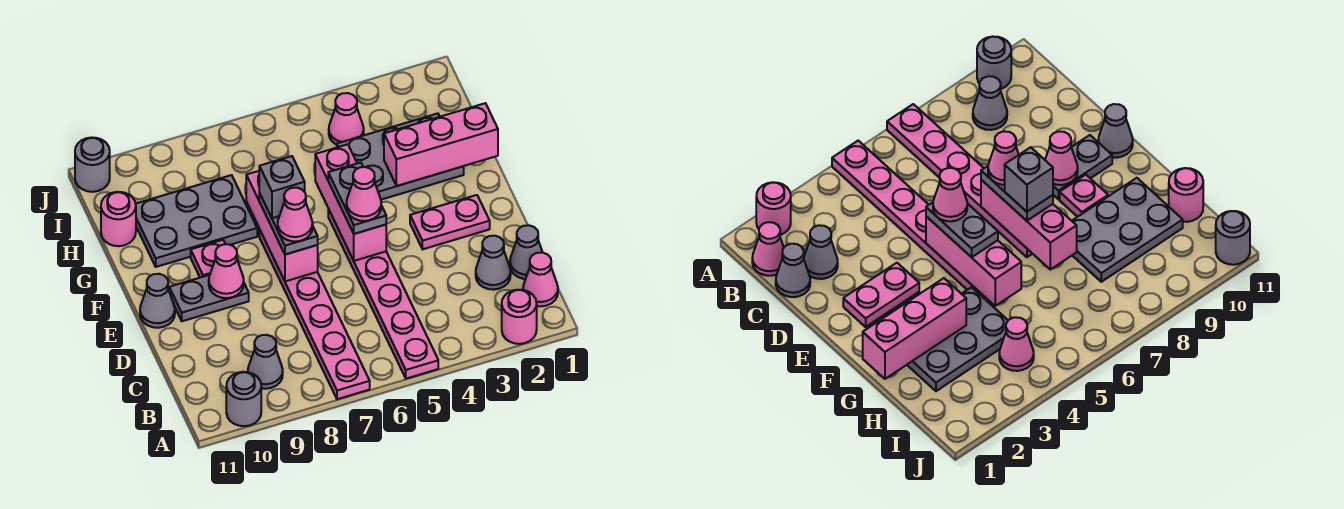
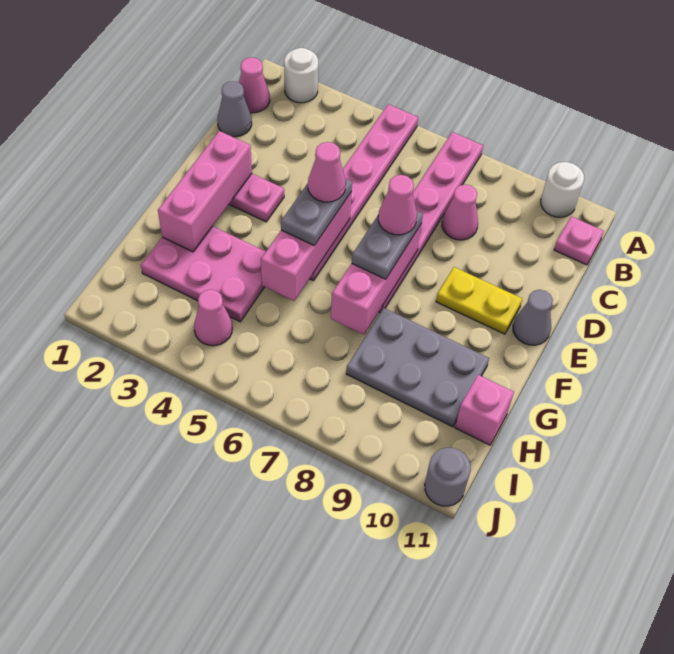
pink round brick A2 level 1 -> white round brick A2 level 1
grey round brick A10 level 1 -> white round brick A10 level 1
grey cone B9 level 1 -> none
grey cone C2 level 1 -> none
grey plate E9:E10 level 1 -> yellow plate E9:E10 level 1
pink cone E9 level 2 -> pink cone C8 level 1
grey brick F7 level 4 -> none
pink plate F9 level 1 -> pink plate B11 level 1
pink brick G1:G3 level 2 -> pink brick E2:G2 level 2
grey plate G2:H4 level 1 -> pink plate G2:H4 level 1
pink round brick H11 level 1 -> pink brick H11 level 1

